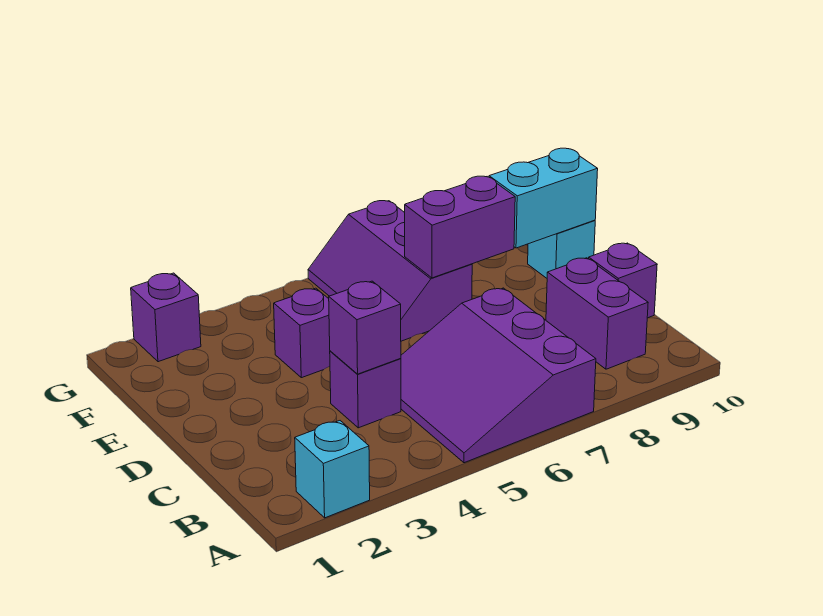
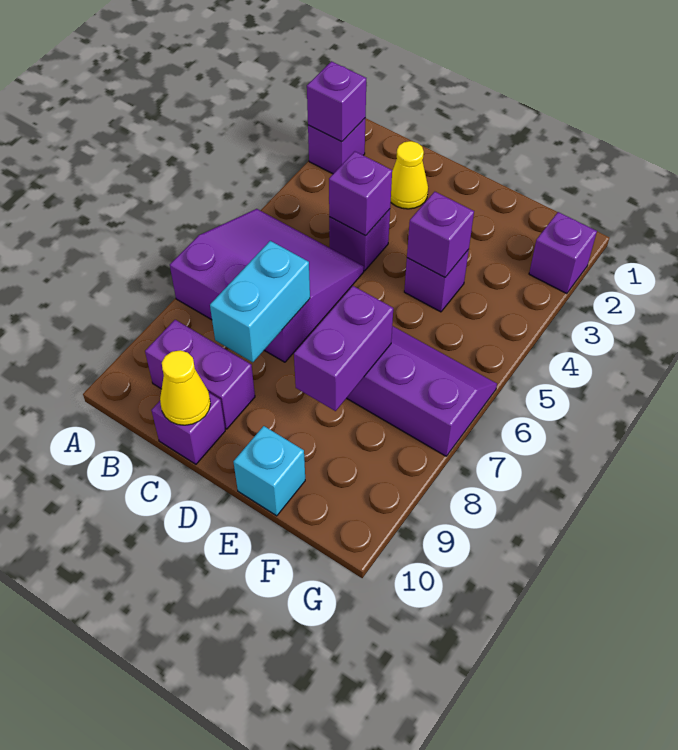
cyan brick A2 level 1 -> purple brick A2 level 1
none -> purple brick A2 level 2
none -> yellow cone C2 level 1
none -> yellow cone C10 level 2
none -> purple brick E4 level 2
cyan brick E9:E10 level 2 -> cyan brick C7:C8 level 2

